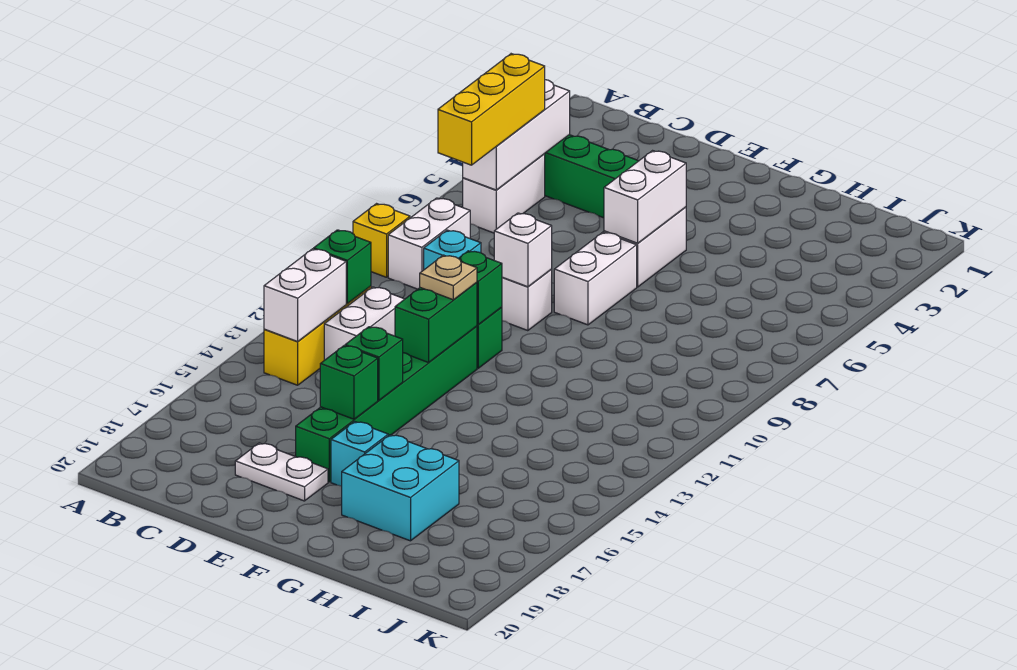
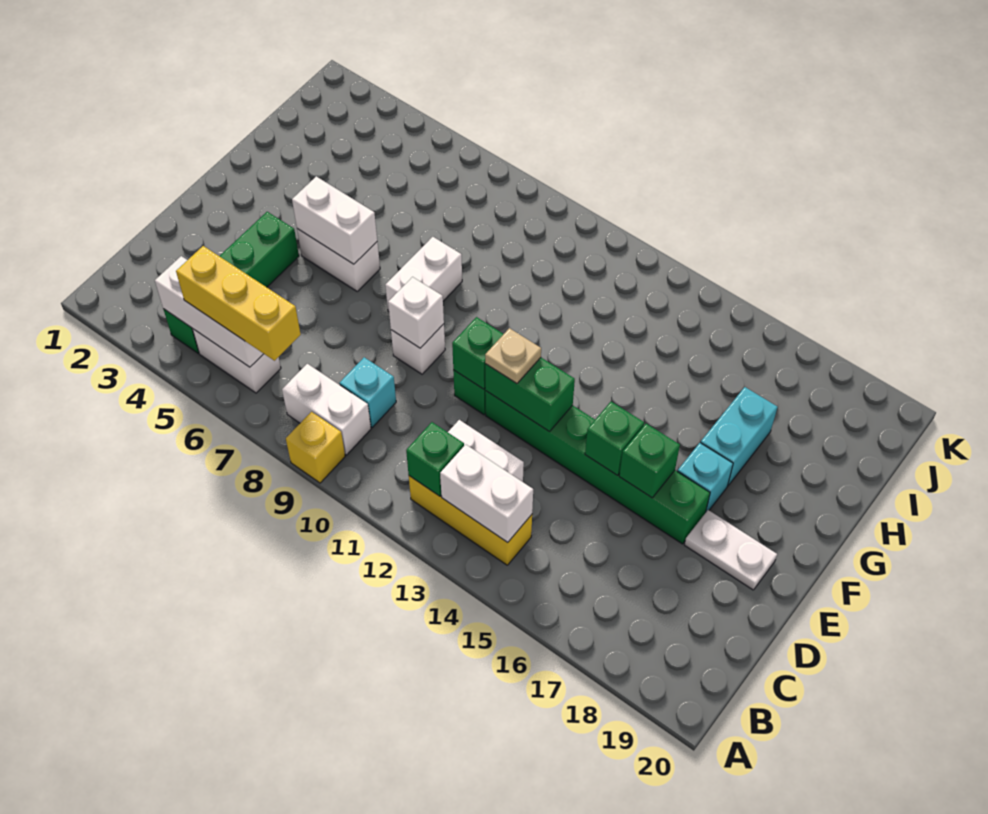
white plate D18:E18 level 1 -> white plate E18:E19 level 1
white brick F7:F8 level 1 -> white brick F8:G8 level 1
cyan brick G17:H18 level 1 -> cyan brick G17:H17 level 1

